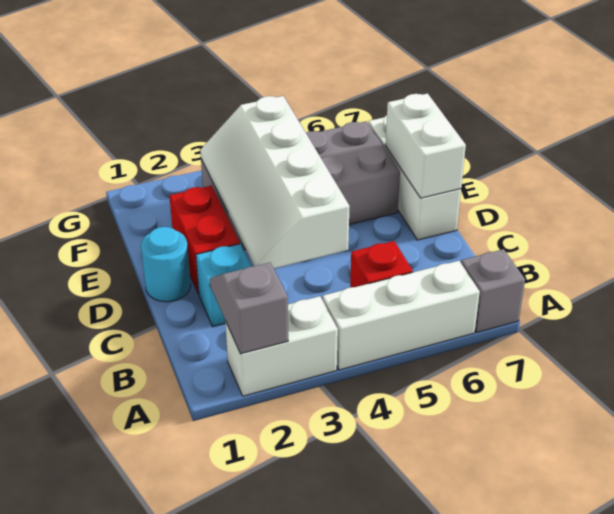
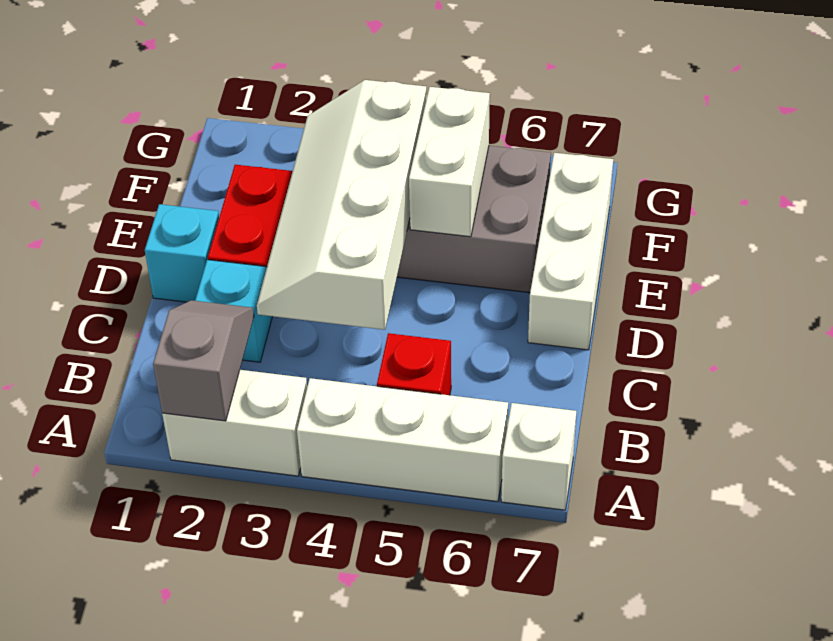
grey brick A7 level 1 -> white brick A7 level 1
cyan round brick D1 level 1 -> cyan brick D1 level 1
white brick D7:E7 level 2 -> white brick E5:F5 level 2

